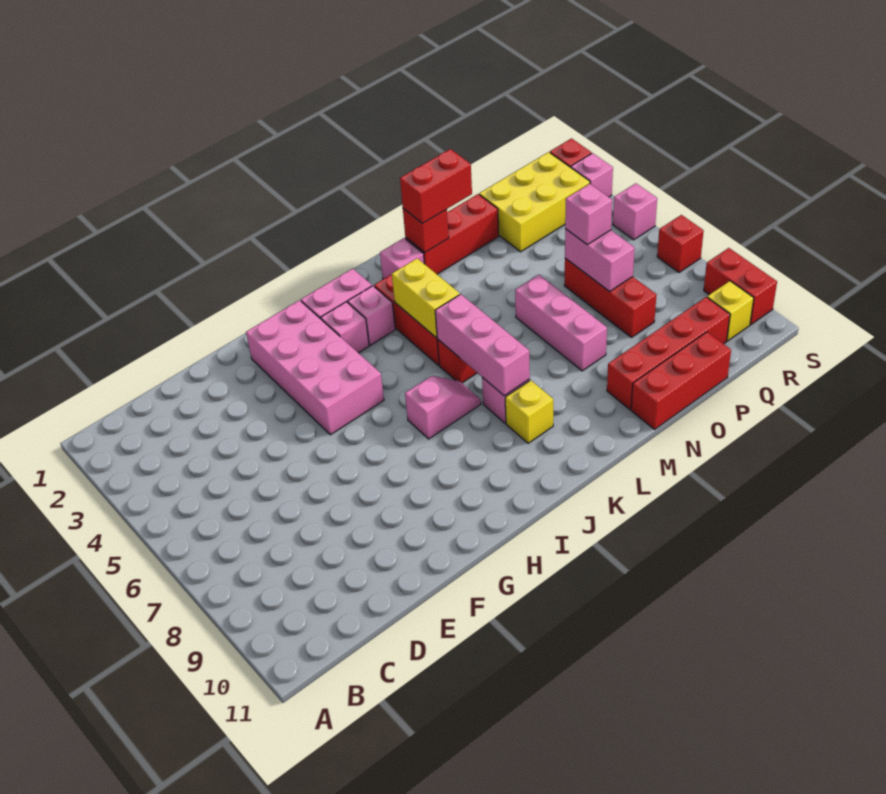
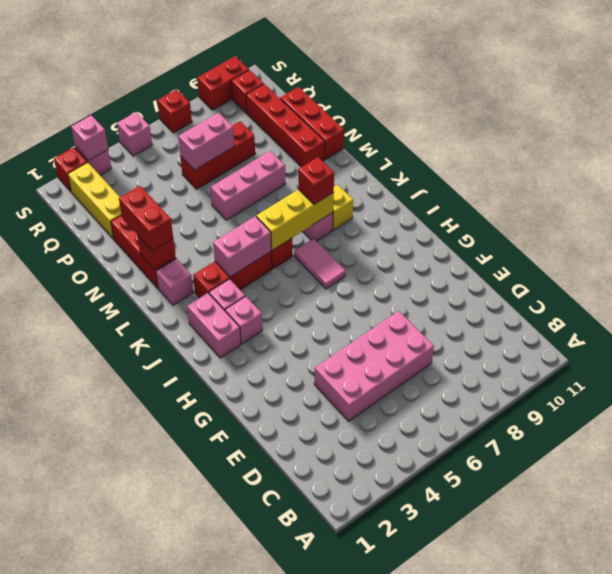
pink brick G2:H5 level 1 -> pink brick D4:E7 level 1
pink slope I7:J7 level 1 top I -> pink tile I7:J7 level 1
yellow brick K4:K5 level 2 -> pink brick K4:K5 level 2
pink brick K6:K8 level 2 -> yellow brick K6:K8 level 2
none -> red brick K8 level 3
yellow brick P2:R3 level 1 -> yellow brick P2:R2 level 1
pink brick P6 level 3 -> pink brick S3 level 2
yellow brick R10 level 1 -> red brick R10 level 1

